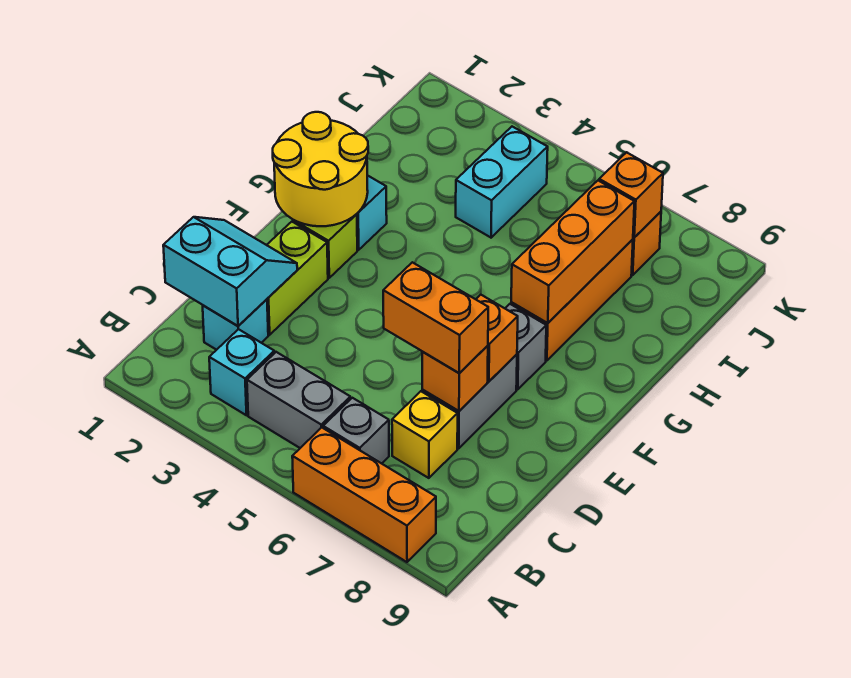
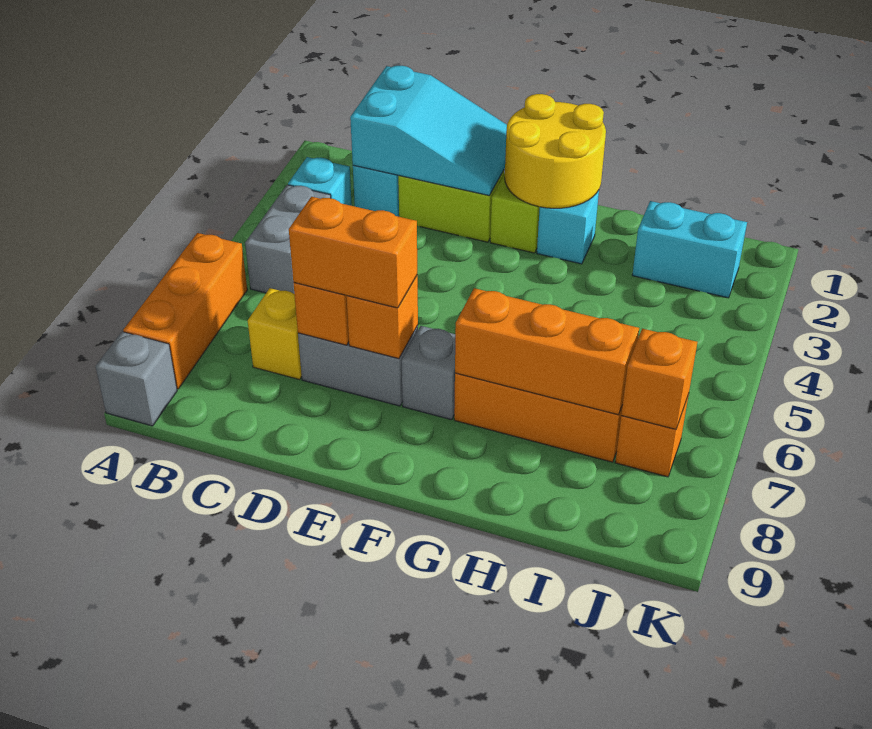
grey brick B6 level 1 -> grey brick A9 level 1
cyan slope C1:D2 level 2 top C -> cyan slope C1:E2 level 2 top C
orange brick D6:D7 level 3 -> orange brick D7:E7 level 3
cyan brick I4:J4 level 1 -> cyan brick I2:J2 level 1

